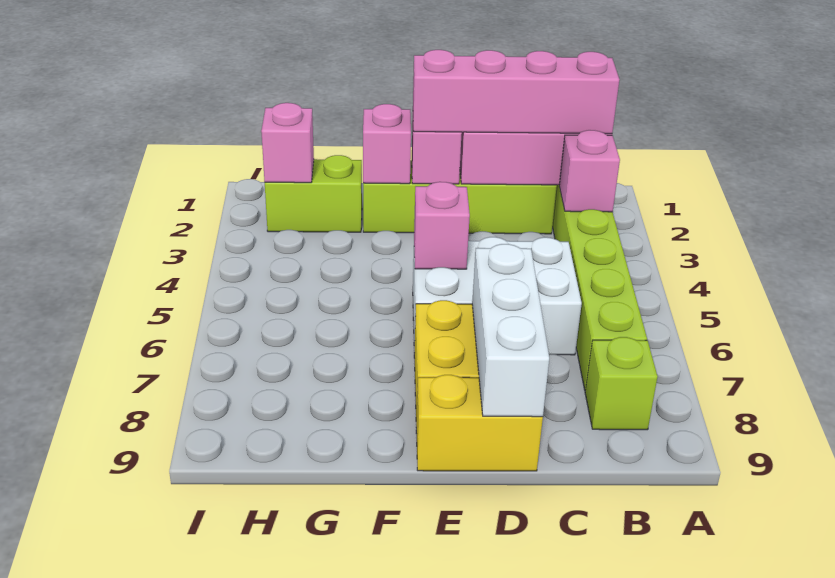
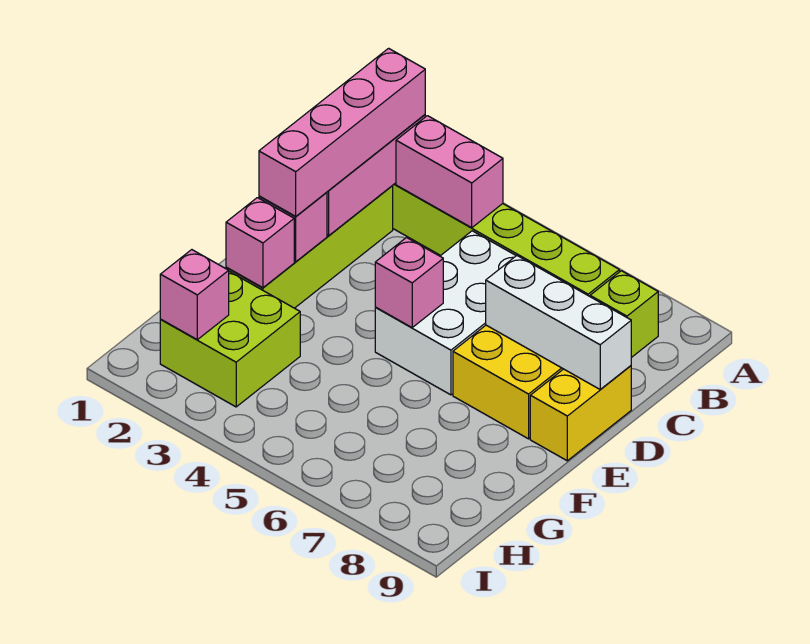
pink brick B3 level 2 -> pink brick B3:B4 level 2
lime brick G2:H2 level 1 -> lime brick G2:H3 level 1

